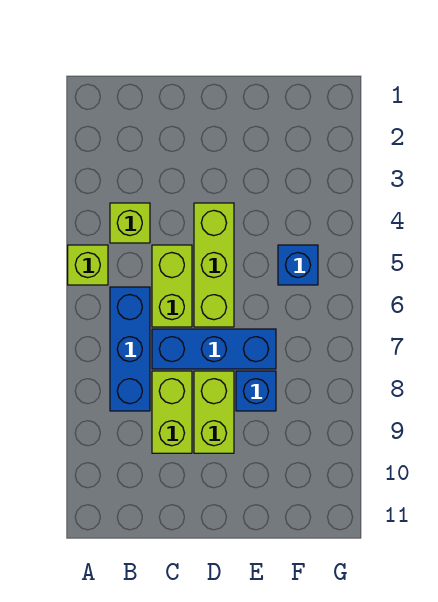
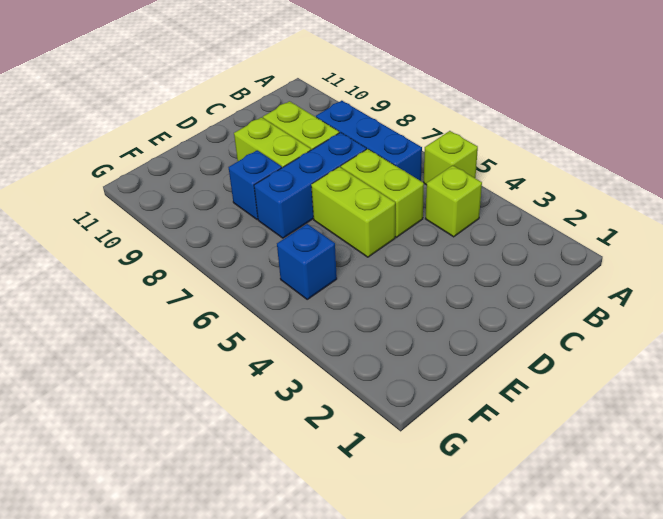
lime brick D4:D6 level 1 -> lime brick D5:D6 level 1

